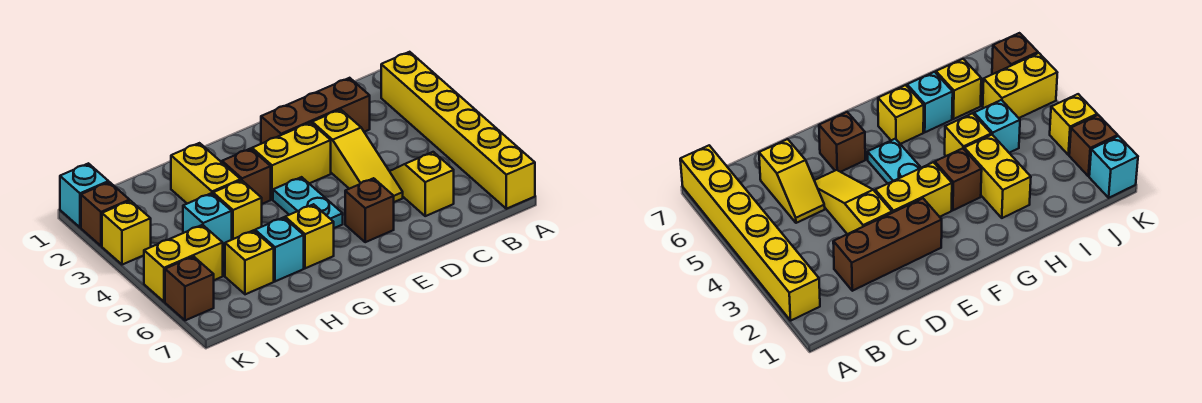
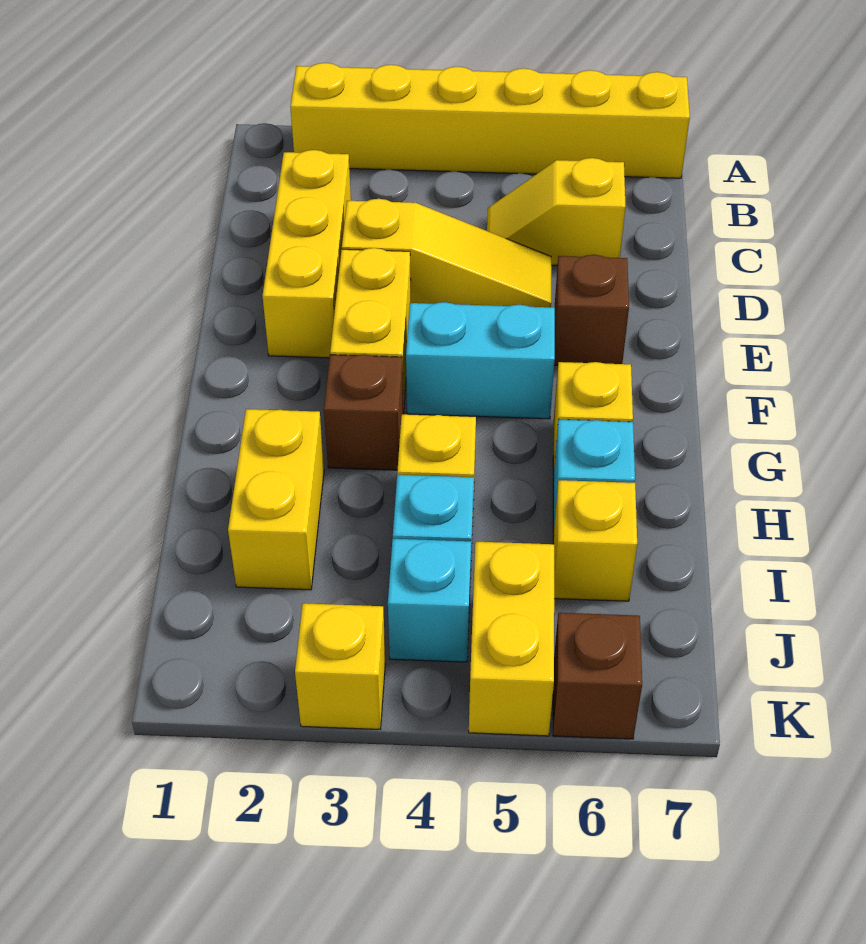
brown brick C2:E2 level 1 -> yellow brick C2:E2 level 1
cyan plate F4:F5 level 1 -> cyan brick F4:F5 level 1
yellow brick H2:H3 level 1 -> yellow brick H2:I2 level 1
cyan brick K1 level 1 -> cyan brick J4 level 1
brown brick K2 level 1 -> none

